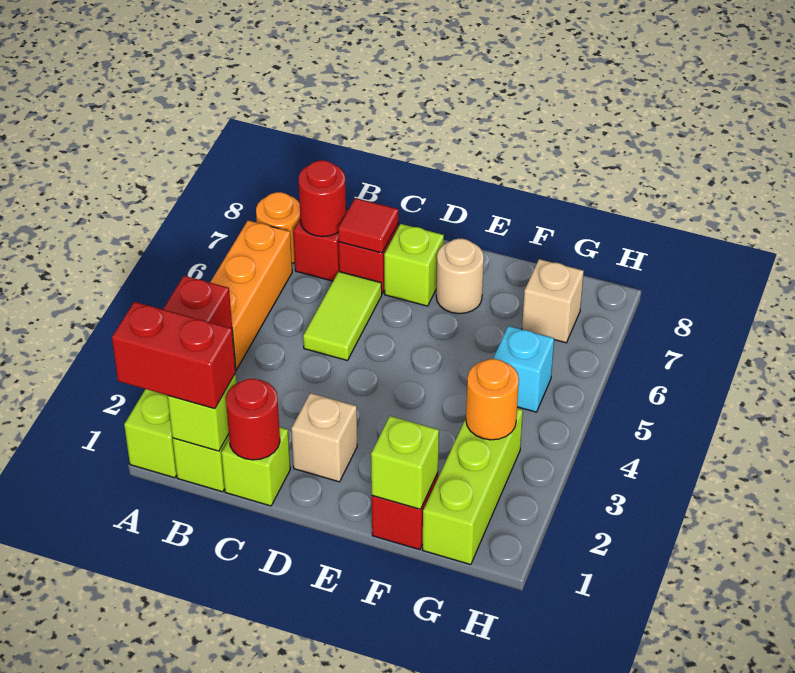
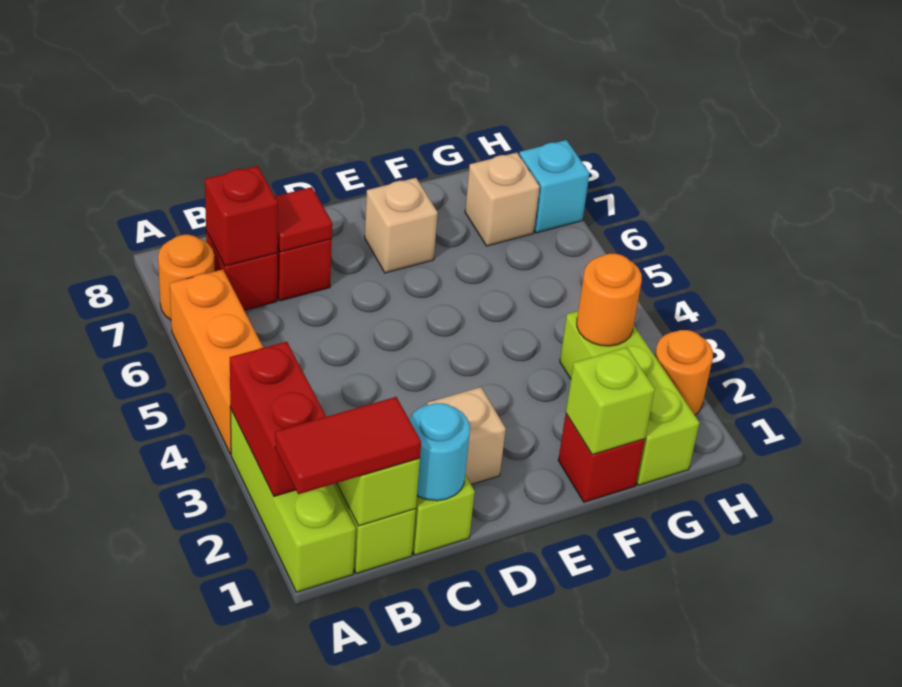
red brick A1:B1 level 3 -> red tile A1:B1 level 3
red round brick B7 level 2 -> red brick B7 level 2
red round brick C1 level 2 -> cyan round brick C1 level 2
lime tile C5:C6 level 1 -> none
lime brick D7 level 1 -> none
tan round brick E7 level 1 -> tan brick E7 level 1
cyan brick G5 level 1 -> cyan brick H7 level 1
none -> orange round brick H2 level 1

